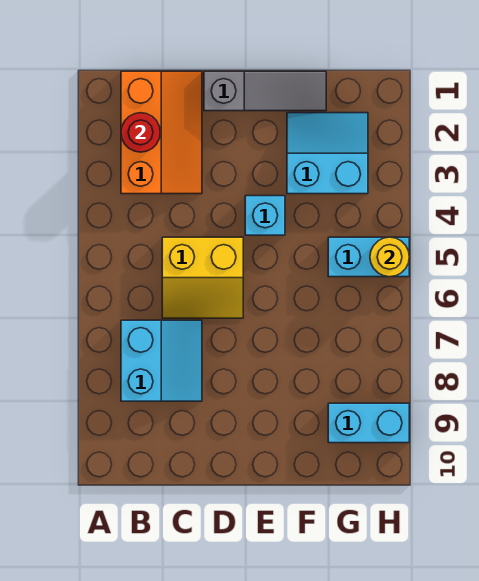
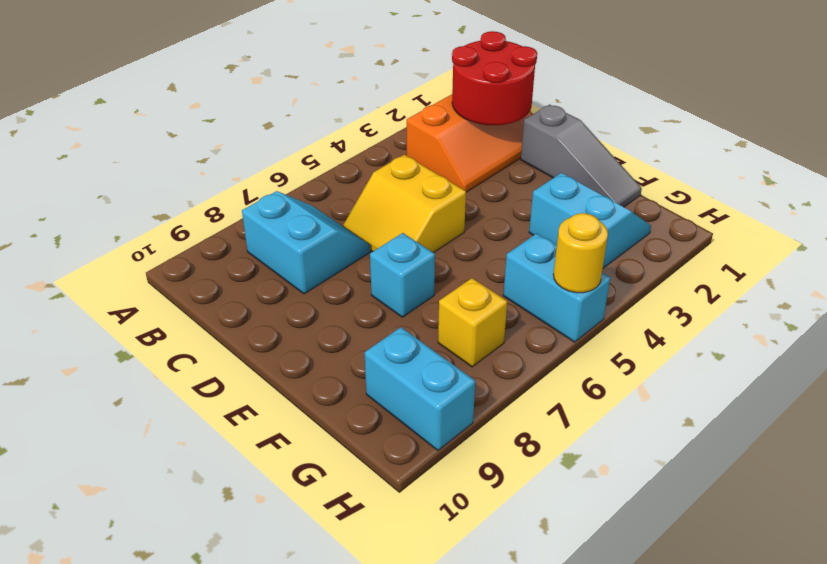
red round brick B2 level 2 -> red round brick B1:C2 level 2
cyan slope B7:C8 level 1 top B -> cyan slope B7:C8 level 1 top 8
cyan brick E4 level 1 -> cyan brick E7 level 1
none -> yellow brick G7 level 1

